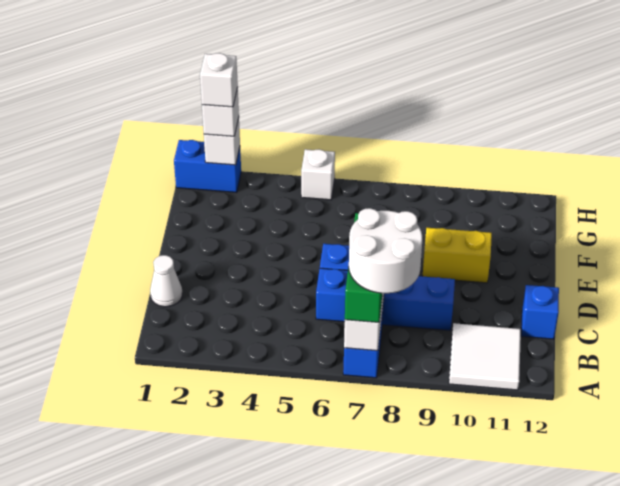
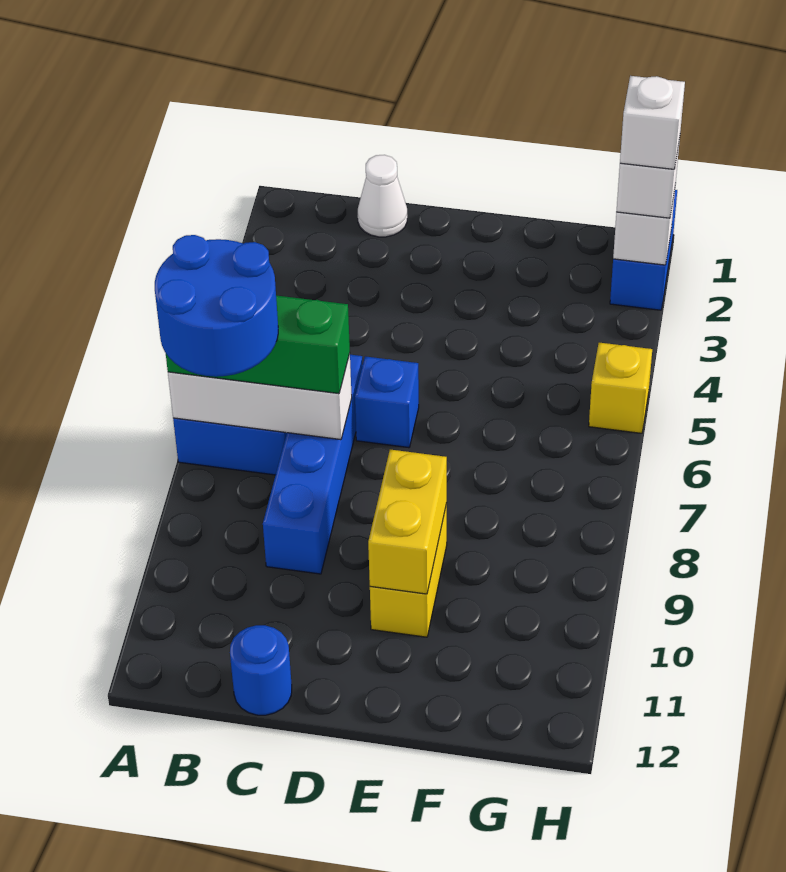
white round brick A7:B8 level 4 -> blue round brick A7:B8 level 4
white tile A10:B11 level 1 -> none
blue brick C12 level 1 -> blue round brick C12 level 1
none -> yellow brick E9:E10 level 2
white brick H5 level 1 -> yellow brick H5 level 1

